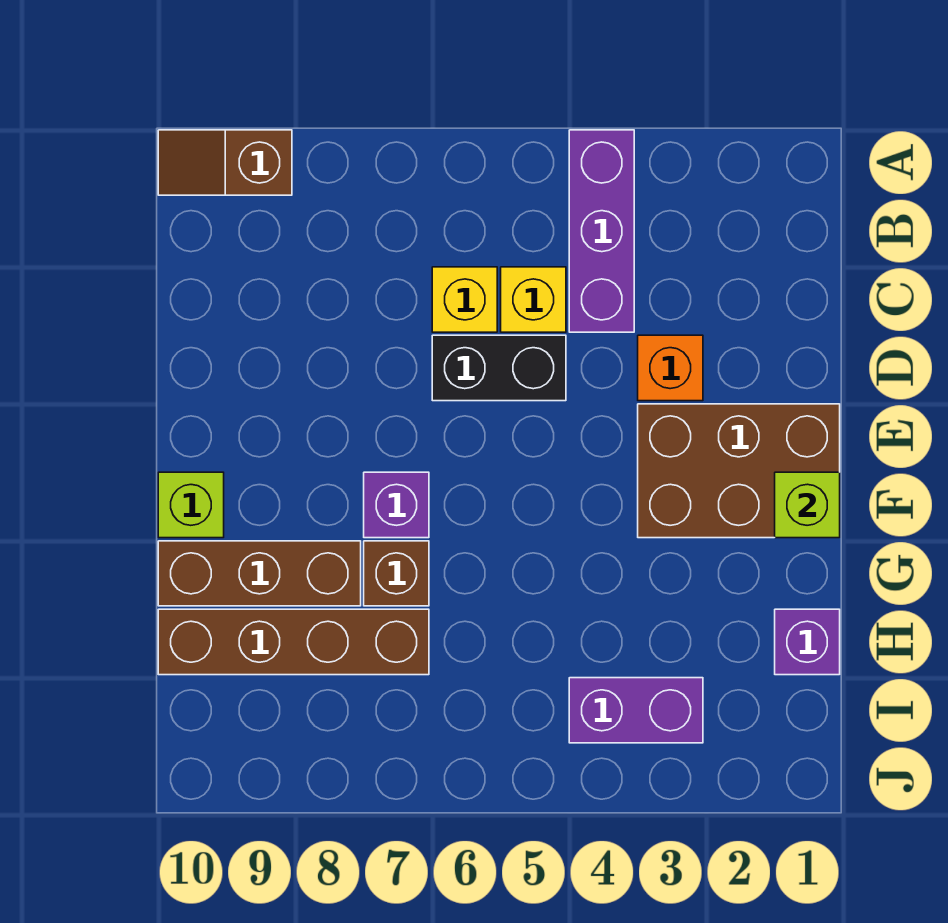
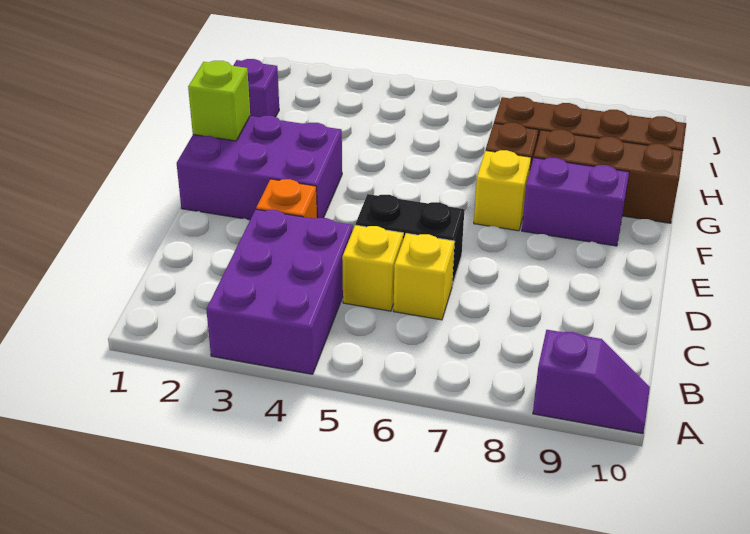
purple brick A4:C4 level 1 -> purple brick A3:C4 level 1
brown slope A9:A10 level 1 top 9 -> purple slope A9:A10 level 1 top 9
brown brick E1:F3 level 1 -> purple brick E1:F3 level 1
purple brick F7 level 1 -> yellow brick F7 level 1
lime brick F10 level 1 -> none
purple brick I3:I4 level 1 -> purple brick F8:F9 level 1

